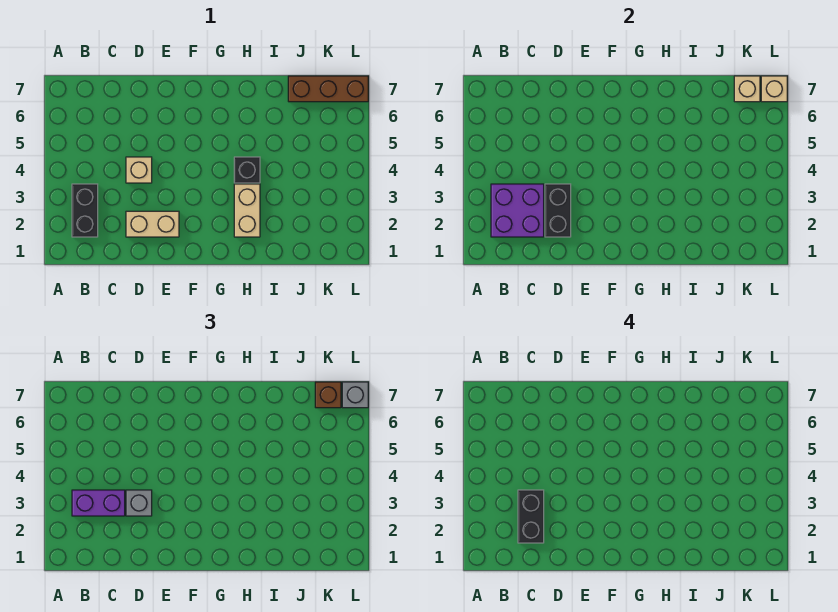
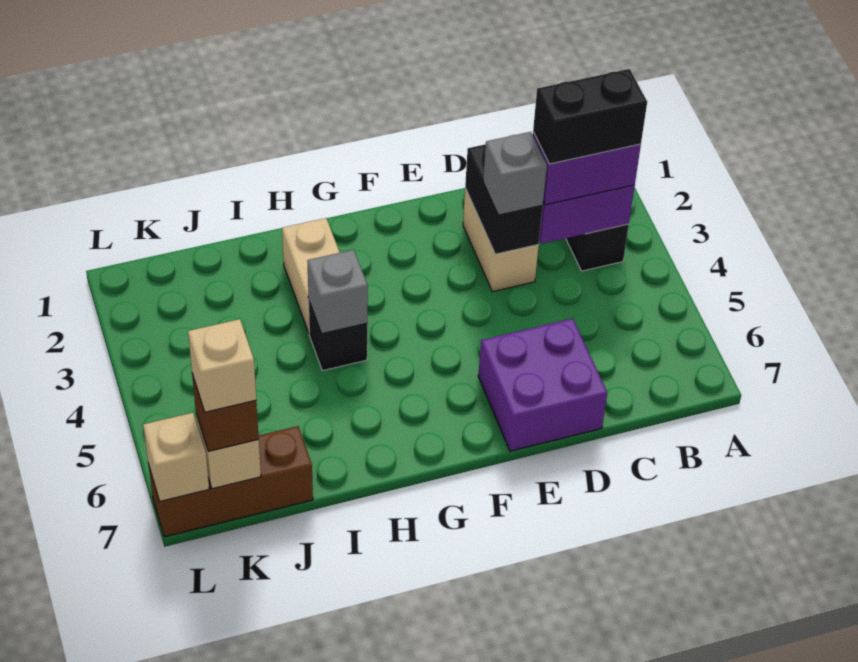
black brick C2:C3 level 4 -> black brick B3:C3 level 4
tan brick D2:E2 level 1 -> tan brick D2:D3 level 1
tan brick D4 level 1 -> tan brick K7 level 4
none -> purple brick D6:E7 level 1
grey brick L7 level 3 -> grey brick H4 level 2

